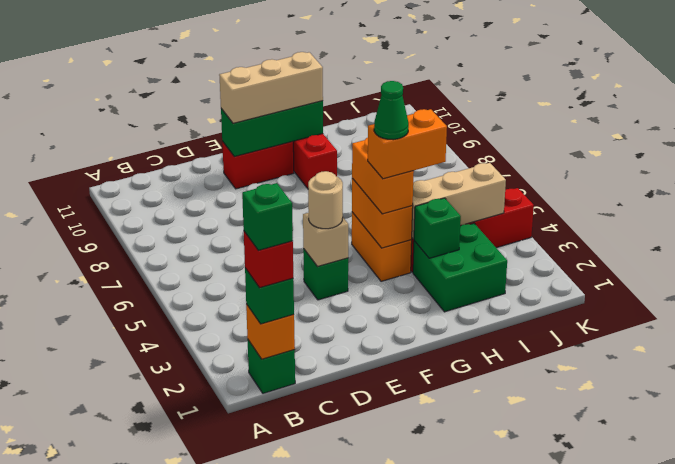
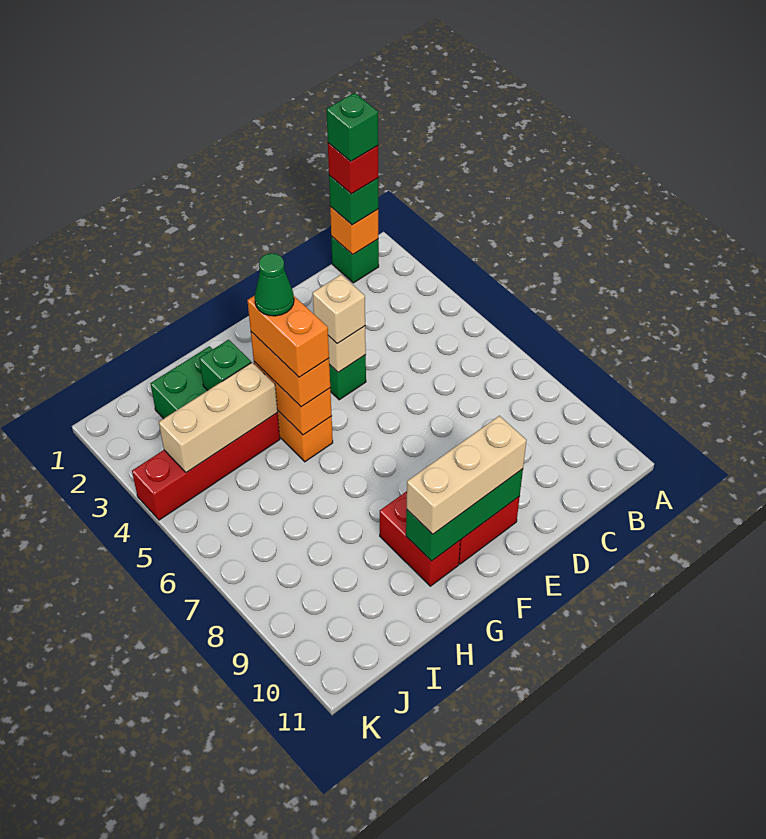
tan round brick E4 level 3 -> tan brick E4 level 3
orange brick G4:H4 level 4 -> orange brick G4:G5 level 4

